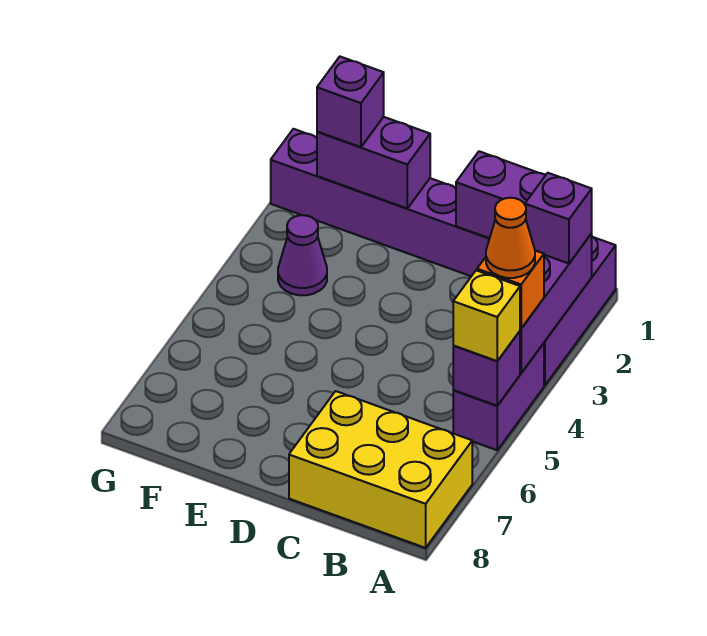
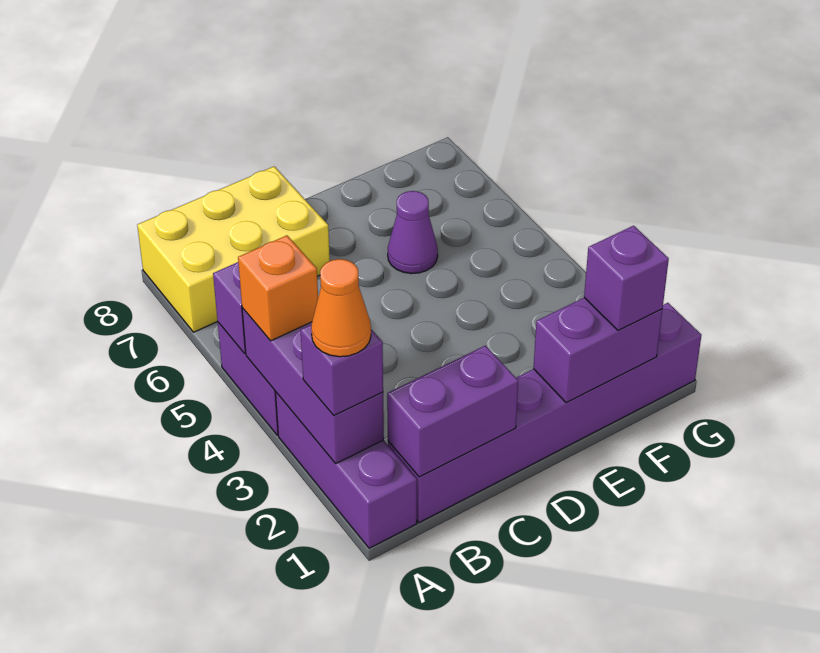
orange cone A4 level 4 -> orange cone A2 level 4
yellow brick A5 level 3 -> none
purple cone F3 level 1 -> purple cone E6 level 1

